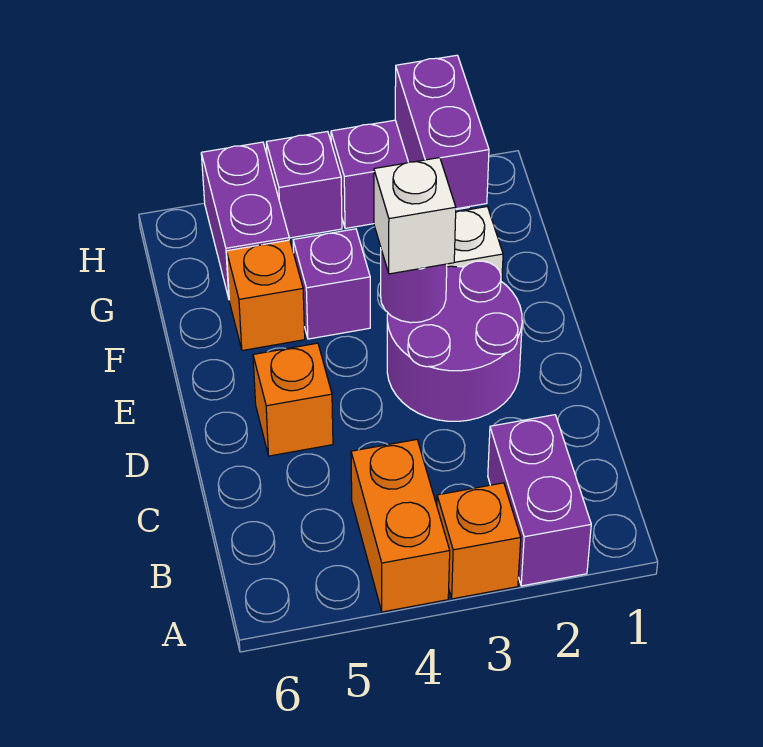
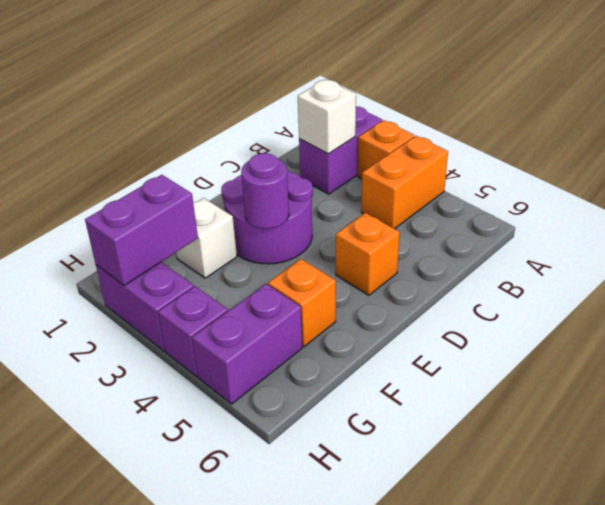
white brick E3 level 3 -> white brick B2 level 2
purple brick F4 level 1 -> none

